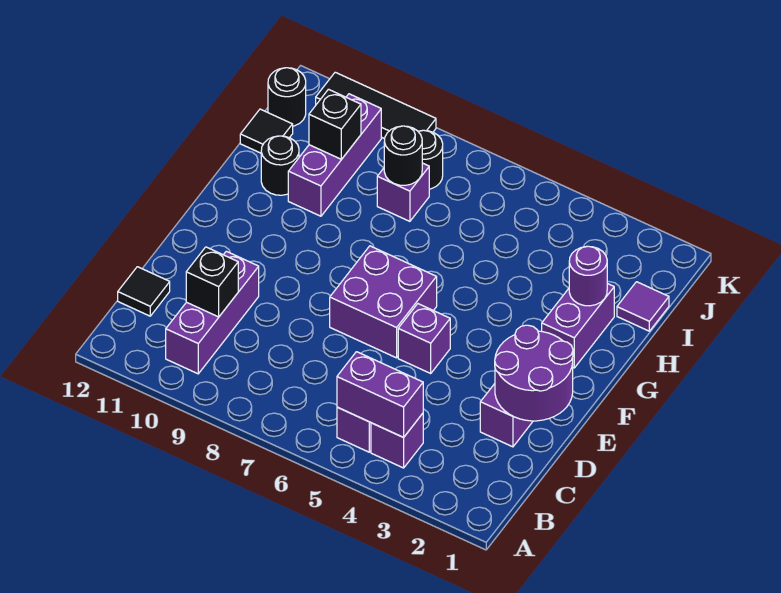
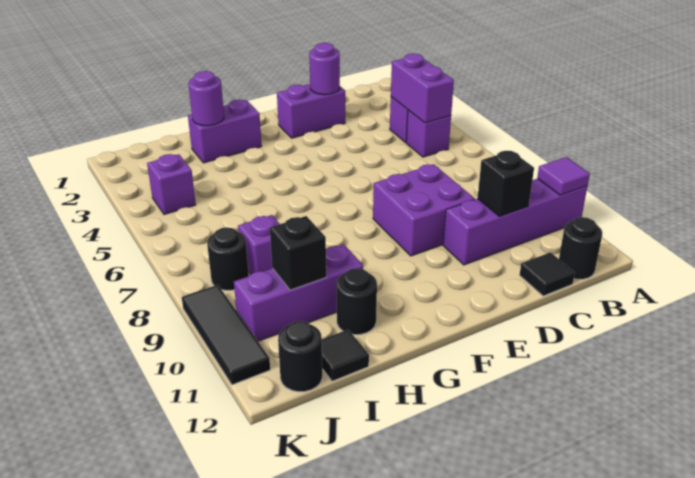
purple brick B10:D10 level 1 -> purple brick A10:D10 level 1
purple round brick D1:E2 level 2 -> purple round brick D2 level 2
purple brick E5 level 1 -> purple brick J4 level 1
purple brick E6:F7 level 1 -> purple brick D8:E9 level 1
purple tile I1 level 1 -> purple tile A10 level 2
black round brick I8 level 2 -> black round brick B12 level 1

